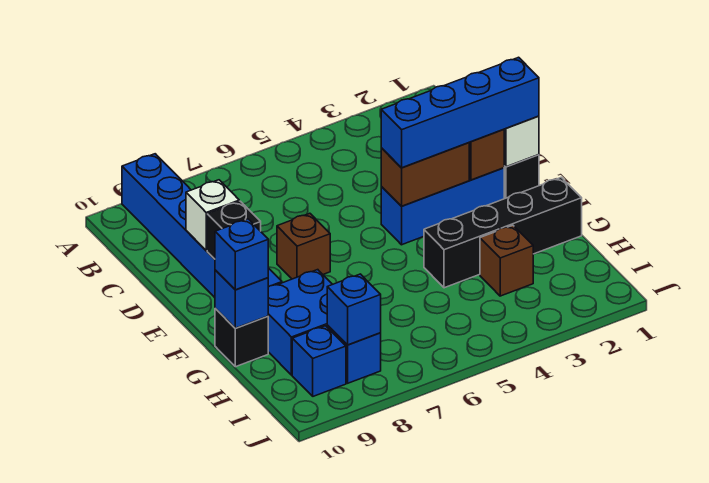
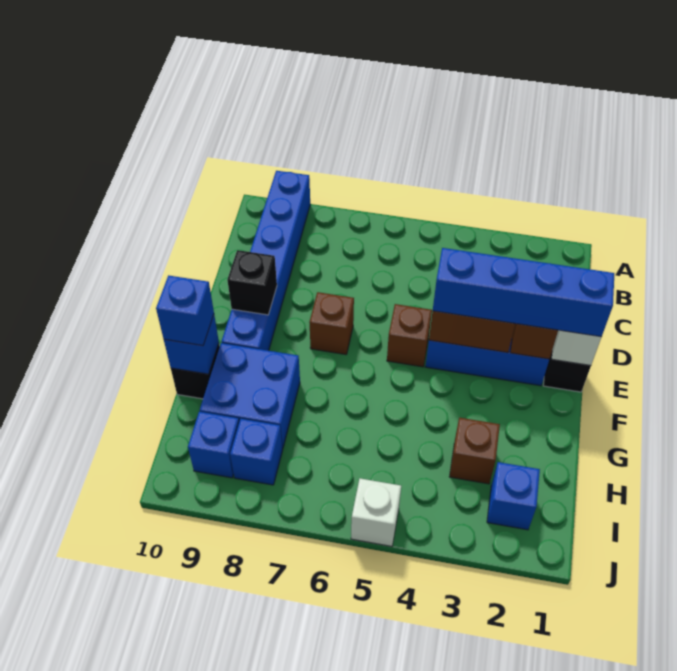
white brick D9 level 2 -> white brick J5 level 1
none -> brown brick E5 level 1
black brick G1:G4 level 1 -> none
blue brick I8 level 2 -> blue brick I2 level 1

